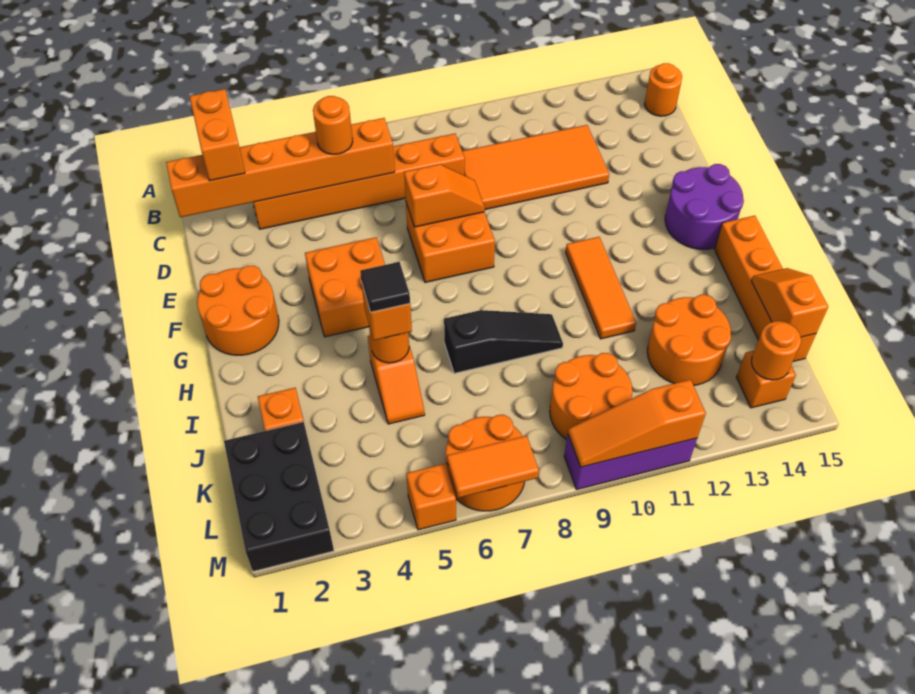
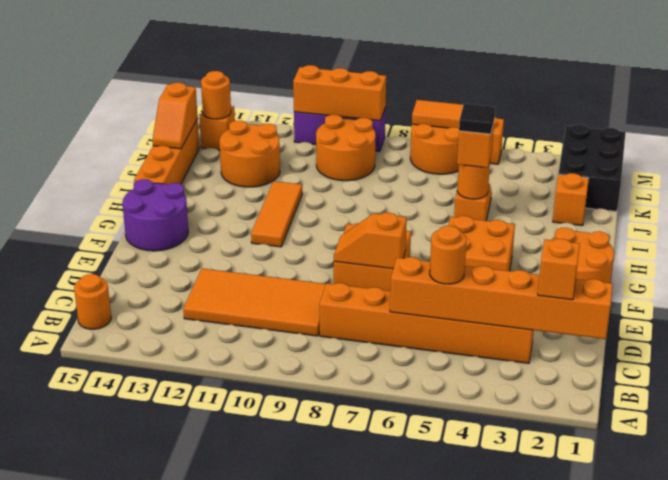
orange brick B2:C2 level 3 -> orange brick C2 level 3
black slope I7:I9 level 1 top 7 -> none
orange slope M9:M11 level 2 top 11 -> orange brick M9:M11 level 2

